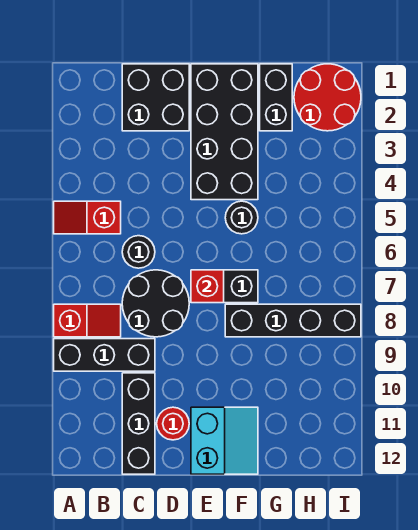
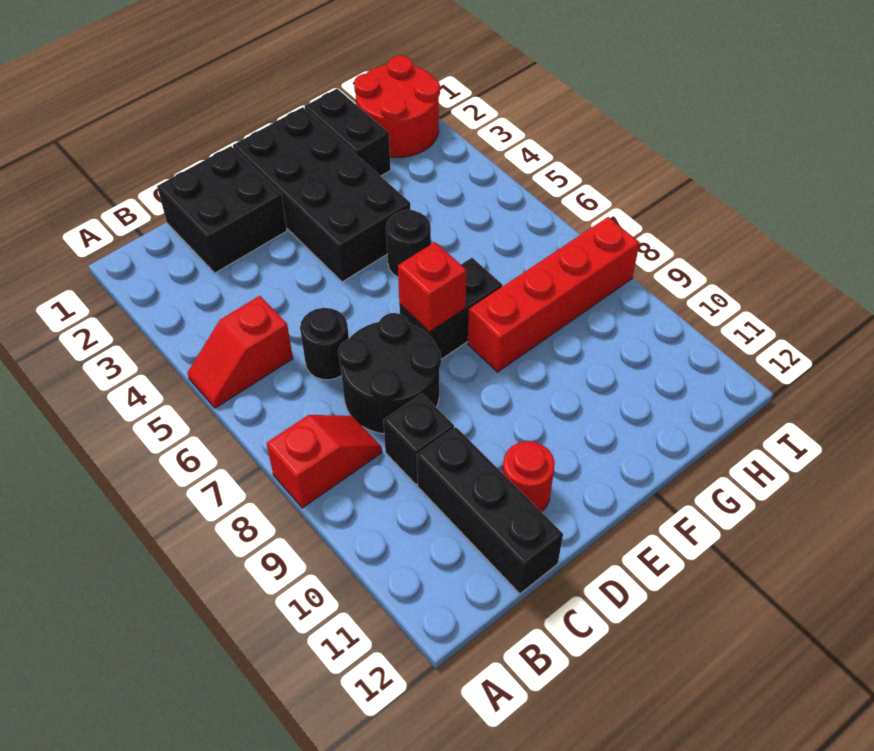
black brick A9:C9 level 1 -> black brick C9 level 1
cyan slope E11:F12 level 1 top E -> none
black brick F8:I8 level 1 -> red brick F8:I8 level 1

